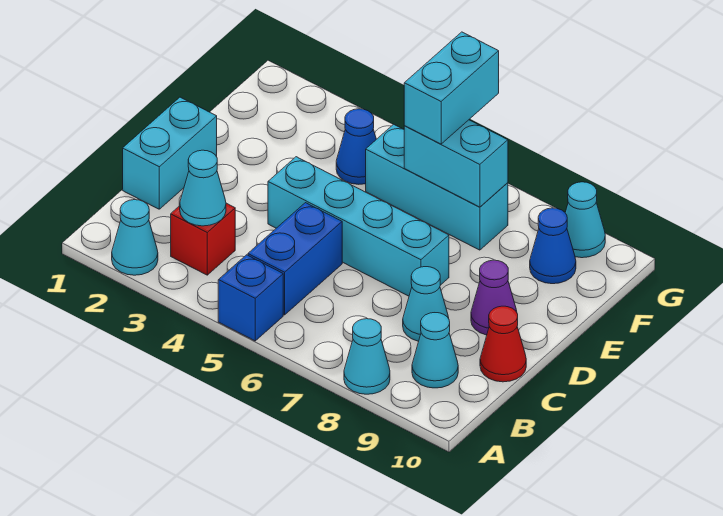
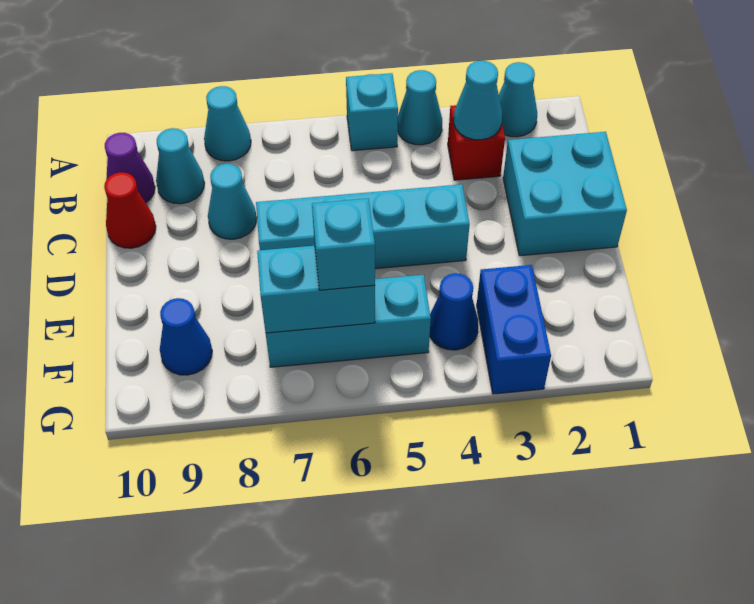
blue brick A5 level 1 -> cyan brick A5 level 1
blue brick B5:C5 level 1 -> blue brick F3:G3 level 1
cyan brick C1:D1 level 1 -> cyan brick C1:D2 level 1
purple cone D9 level 1 -> purple cone B10 level 1
cyan brick F6:G6 level 3 -> cyan brick F6 level 3
cyan cone G9 level 1 -> cyan cone A4 level 1

